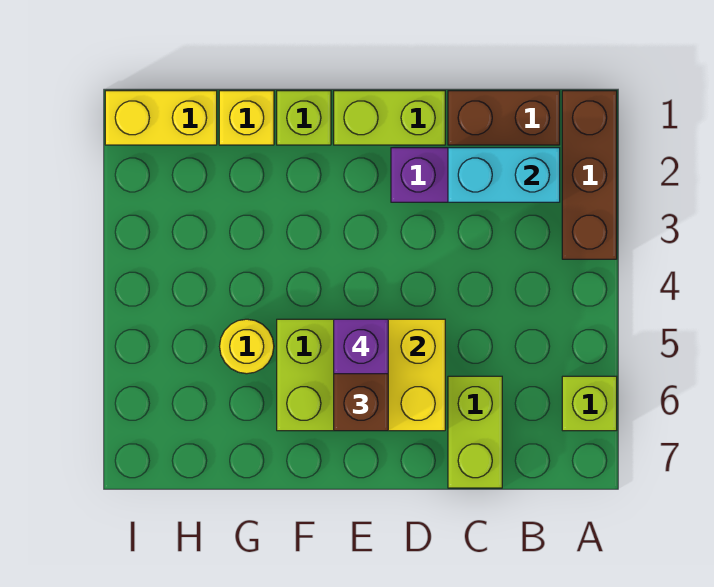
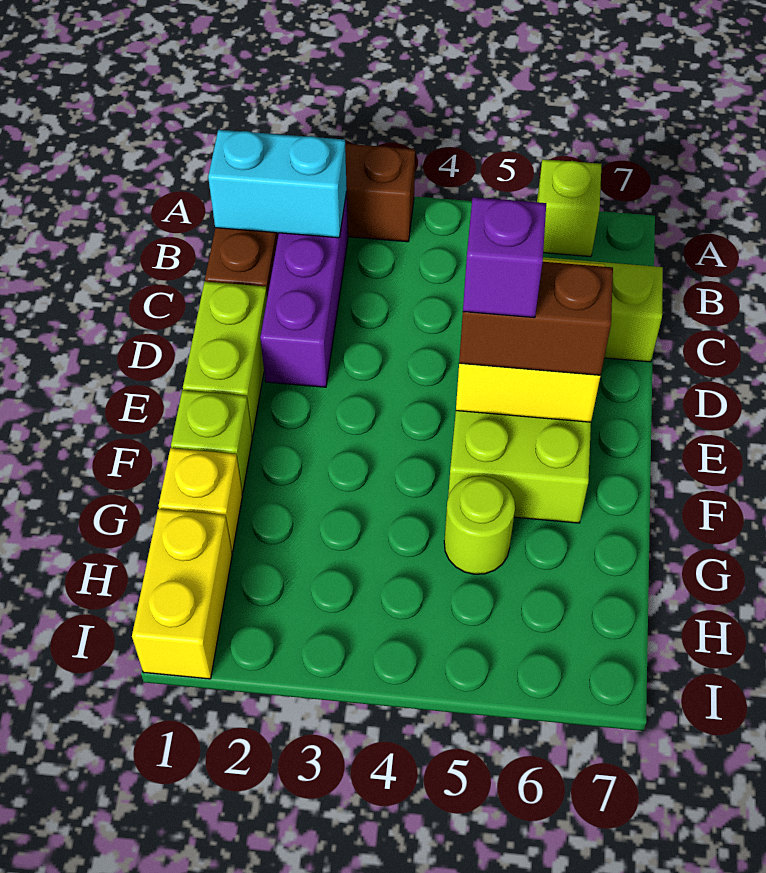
cyan brick B2:C2 level 2 -> cyan brick B1:B2 level 2
yellow round brick G5 level 1 -> lime round brick G5 level 1

